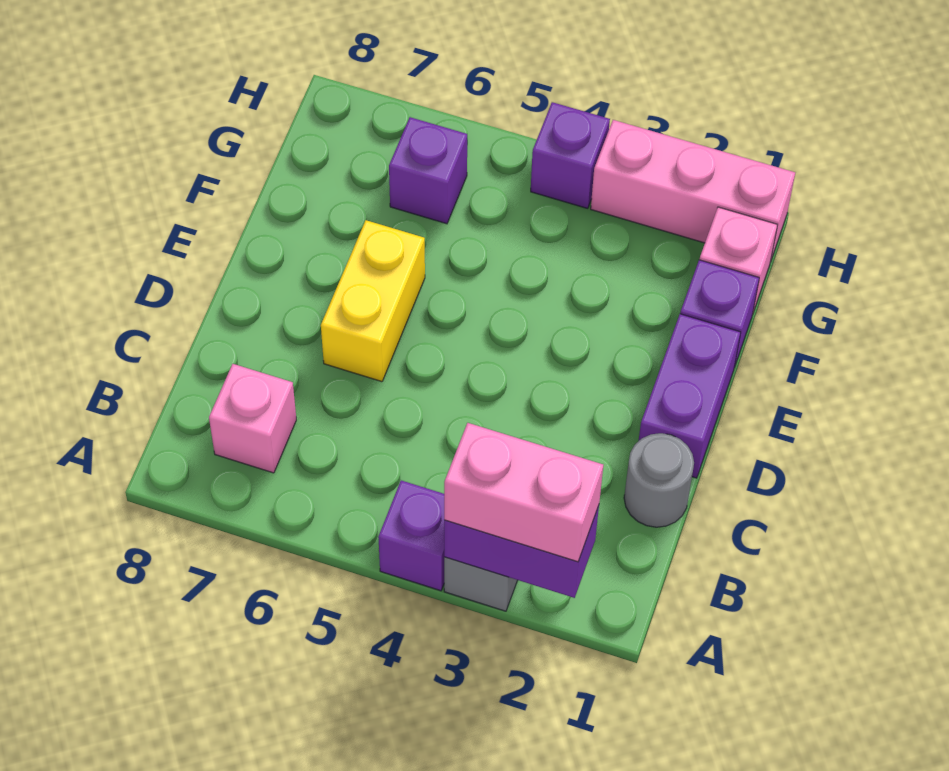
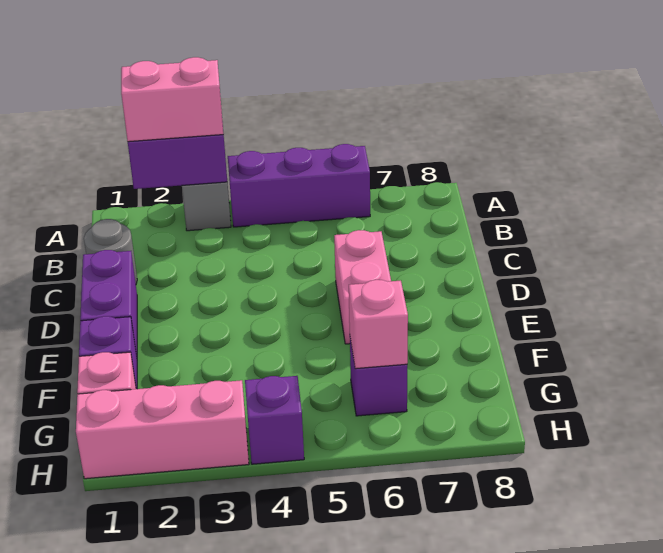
purple brick A4 level 1 -> purple brick A4:A6 level 1
pink brick B7 level 1 -> pink brick G6 level 2
yellow brick D6:E6 level 1 -> pink brick D6:E6 level 1

